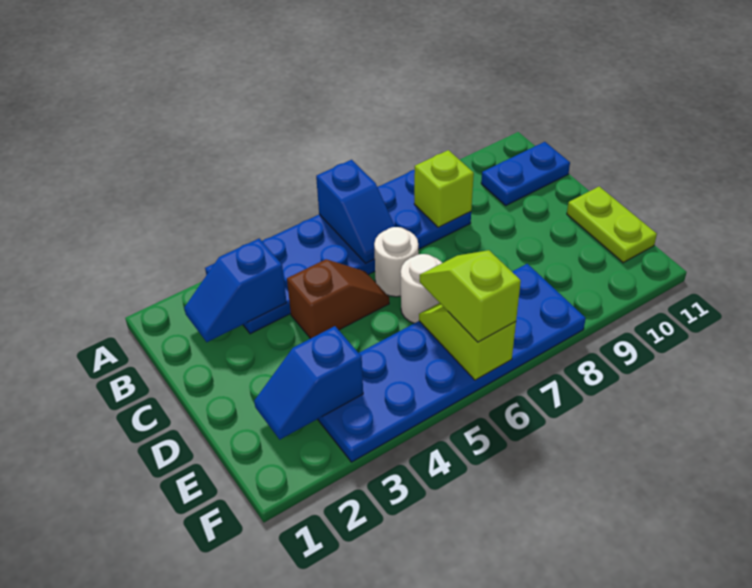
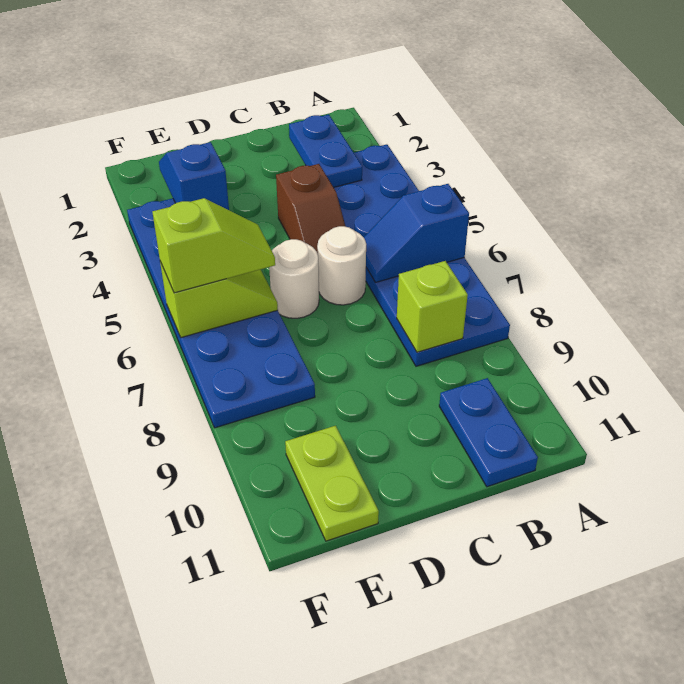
blue slope B2:B3 level 2 top 3 -> blue plate B2:B3 level 2
lime plate D11:E11 level 1 -> lime plate E10:E11 level 1

